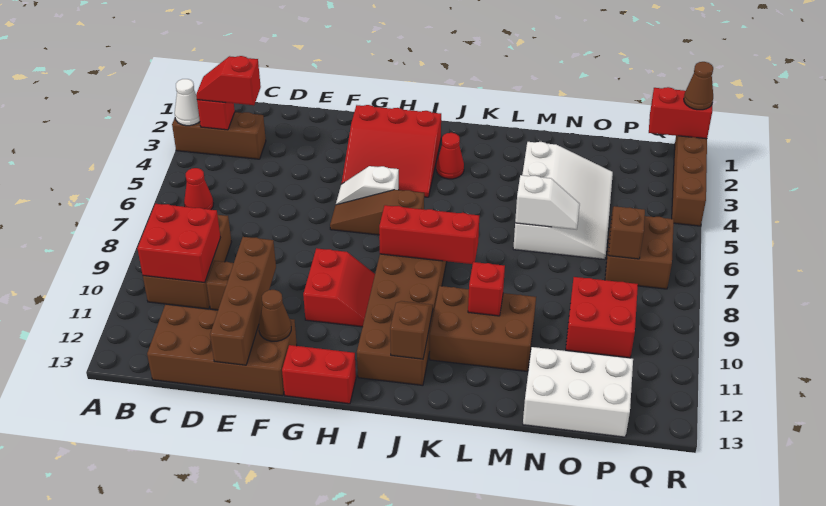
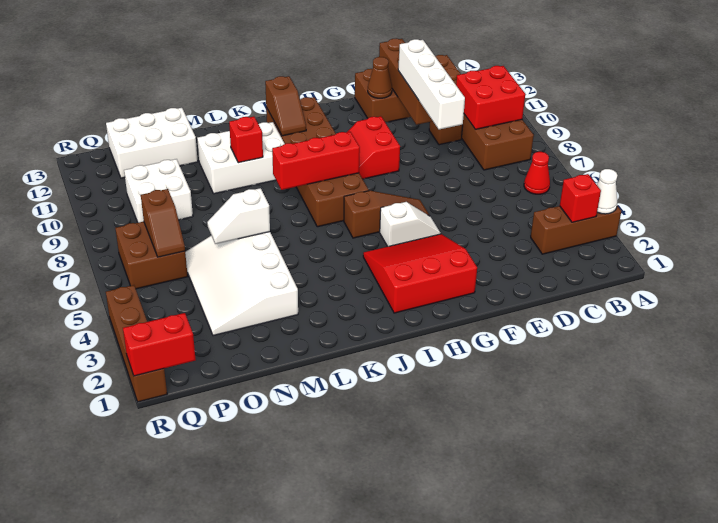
red slope B3:C3 level 3 top C -> none
none -> white brick E8:E11 level 3
red brick G13:H13 level 1 -> none
red cone J3 level 1 -> none
brown brick K10:M11 level 1 -> white brick K10:M11 level 1
red brick O9:P10 level 1 -> white brick O9:P10 level 1
brown cone R1 level 3 -> none

